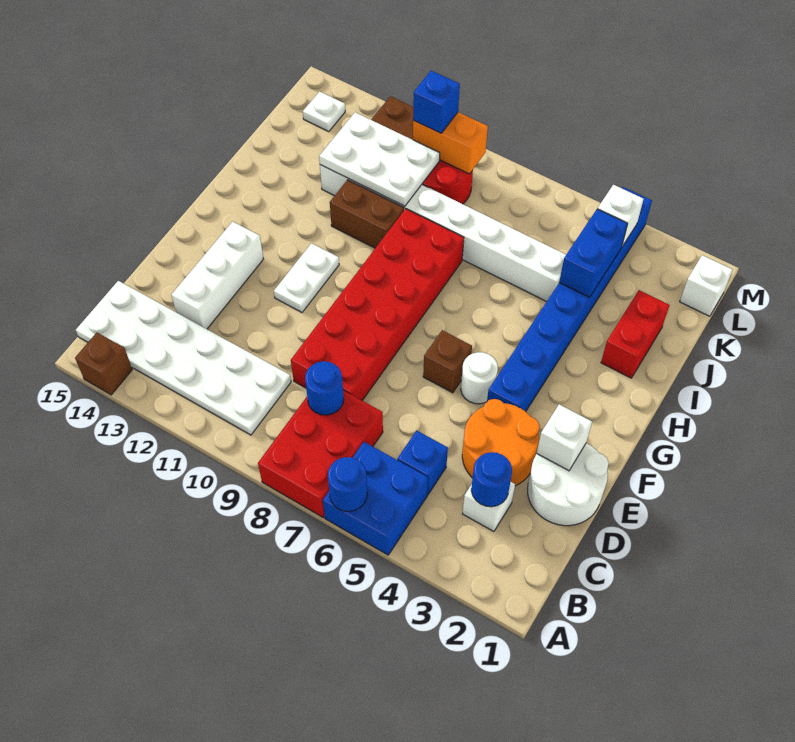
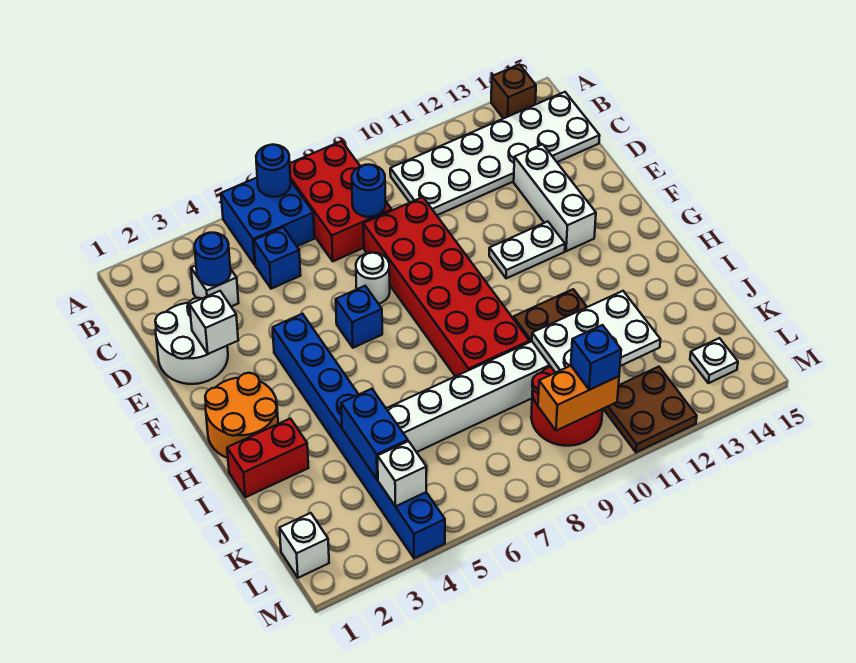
orange round brick D3:E4 level 1 -> orange round brick G1:H2 level 1
white round brick F5 level 1 -> white round brick E7 level 1
brown brick F6 level 1 -> blue brick F6 level 1
white plate F11:G11 level 1 -> white plate F11:F12 level 1
red brick I2:J2 level 1 -> red brick I1:I2 level 1

